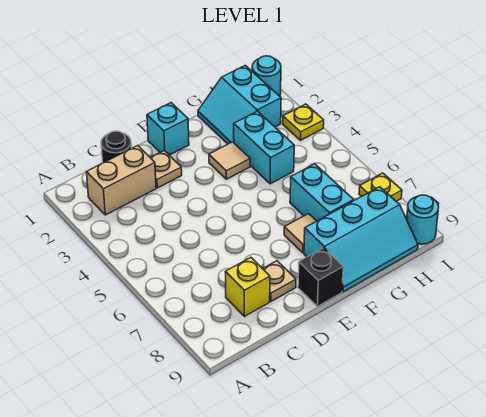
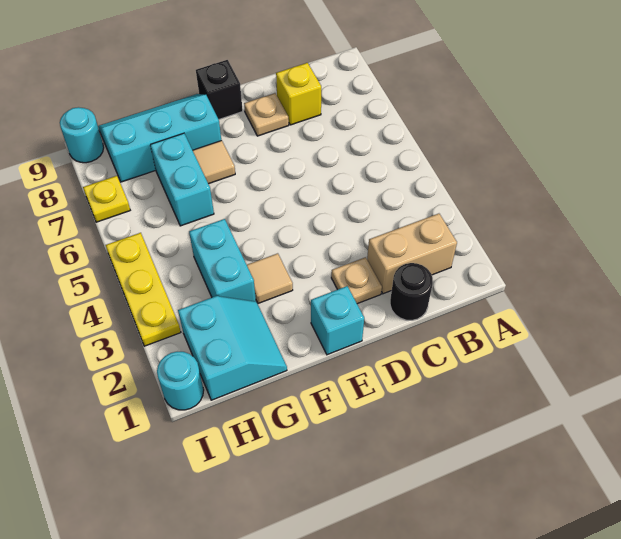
yellow plate I3 level 1 -> yellow plate I3:I5 level 1

